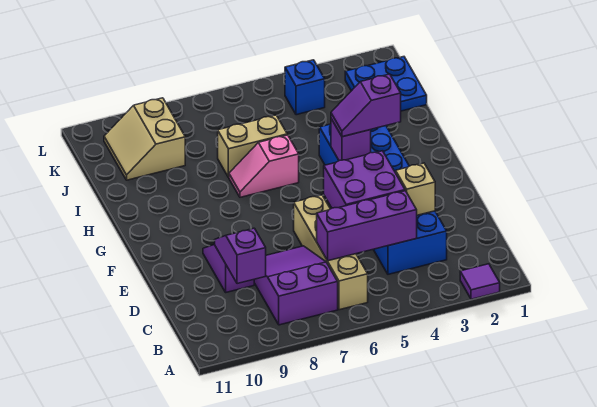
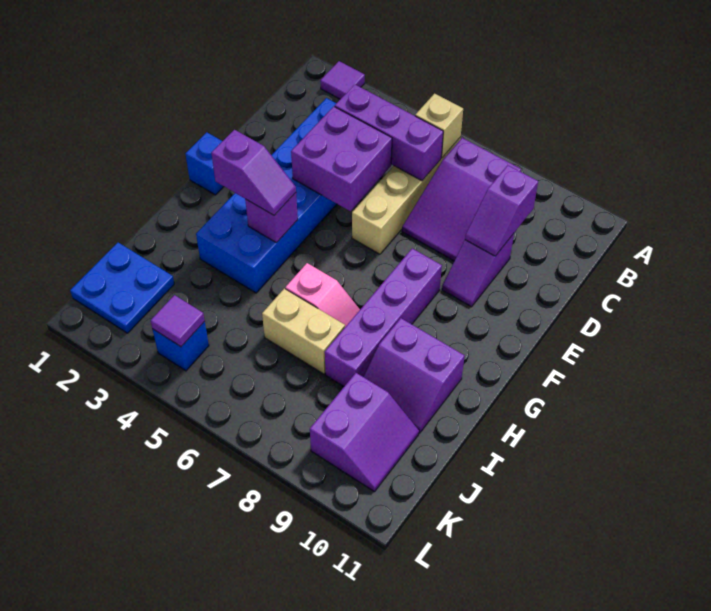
tan brick D3 level 2 -> tan brick B6 level 2
none -> blue brick F1 level 1
none -> purple brick F8:I8 level 1
none -> purple slope H9:I10 level 1 top H
tan slope J9:K10 level 1 top 9 -> purple slope J9:K10 level 1 top 9
none -> purple tile K4 level 2

